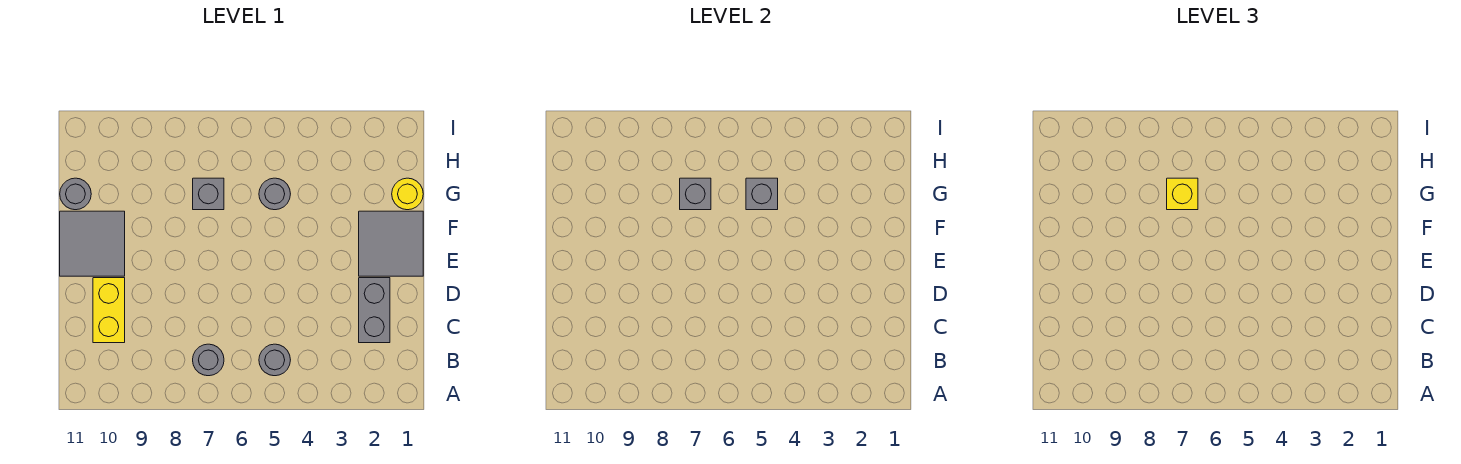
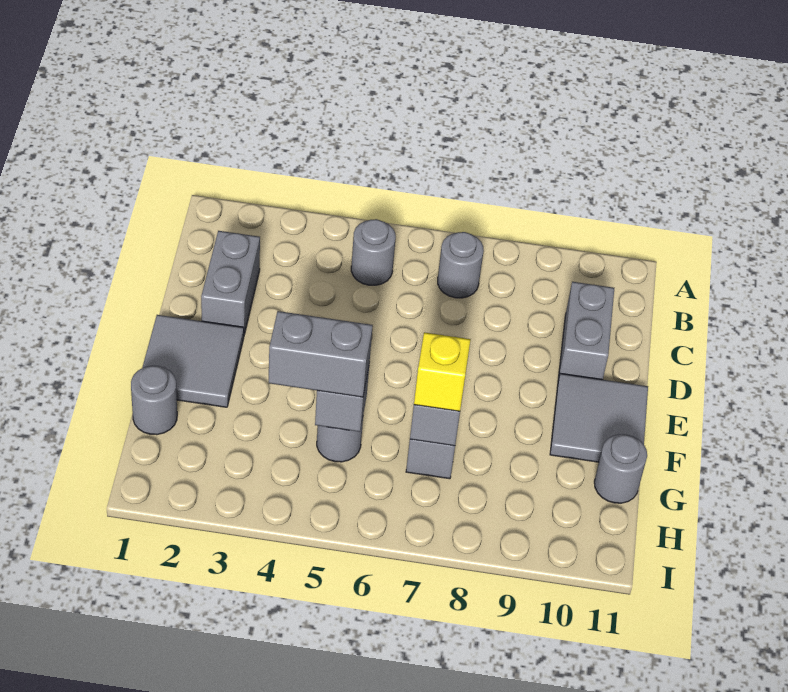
yellow brick C10:D10 level 1 -> grey brick C10:D10 level 1
yellow round brick G1 level 1 -> grey round brick G1 level 1
none -> grey brick G4:G5 level 3

